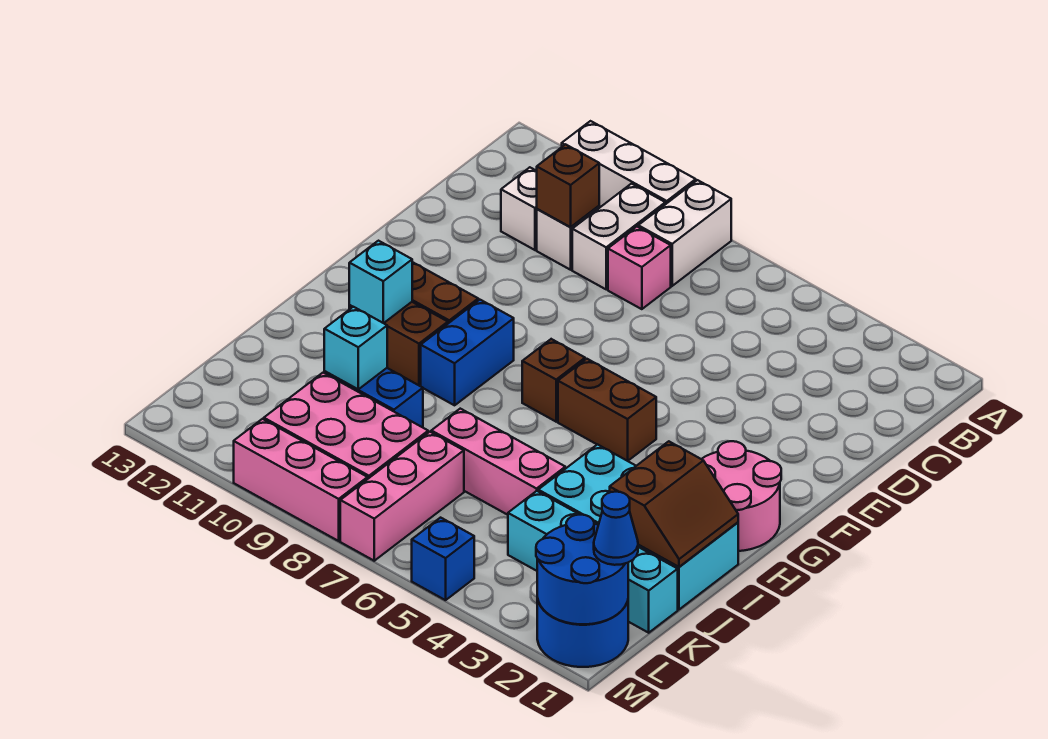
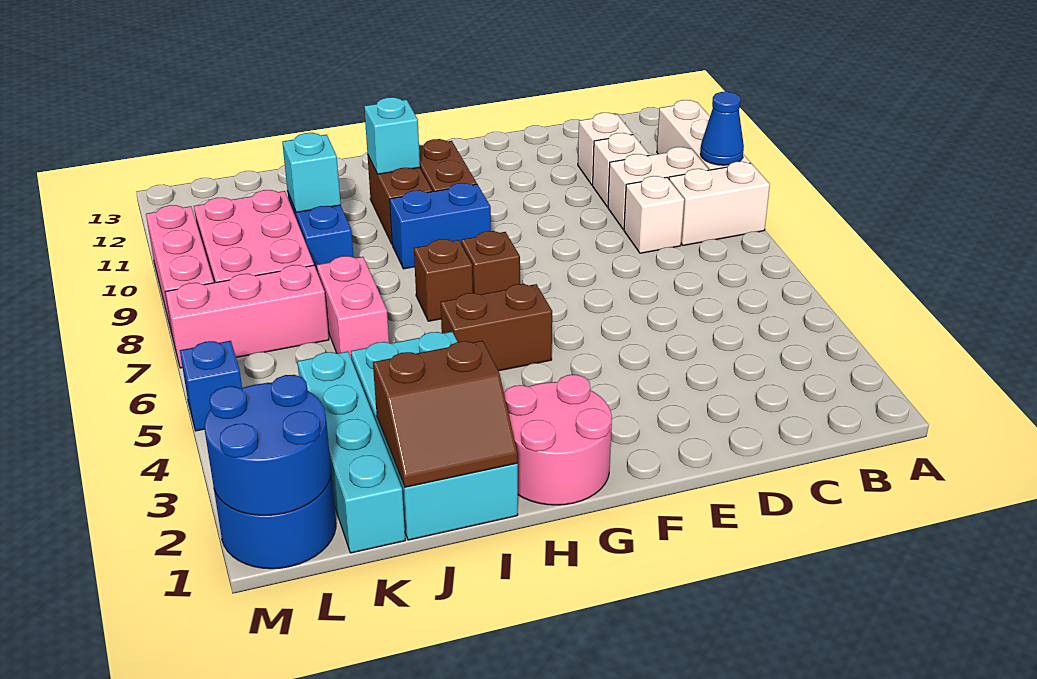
pink brick C8 level 1 -> white brick C8 level 1
brown brick C10 level 2 -> brown brick H7 level 1
brown brick G5:G6 level 1 -> brown brick G5:H5 level 1
pink brick J5:J7 level 1 -> pink brick J6:J7 level 1
blue cone L1 level 3 -> blue cone A9 level 2

